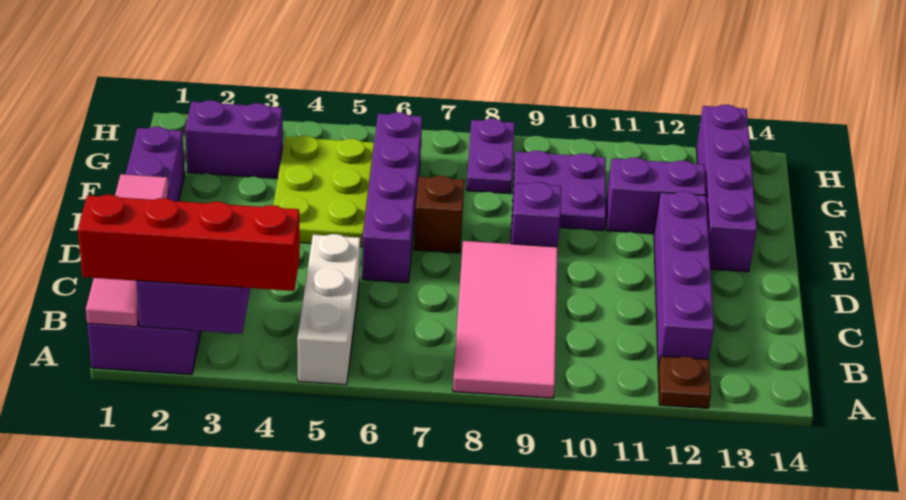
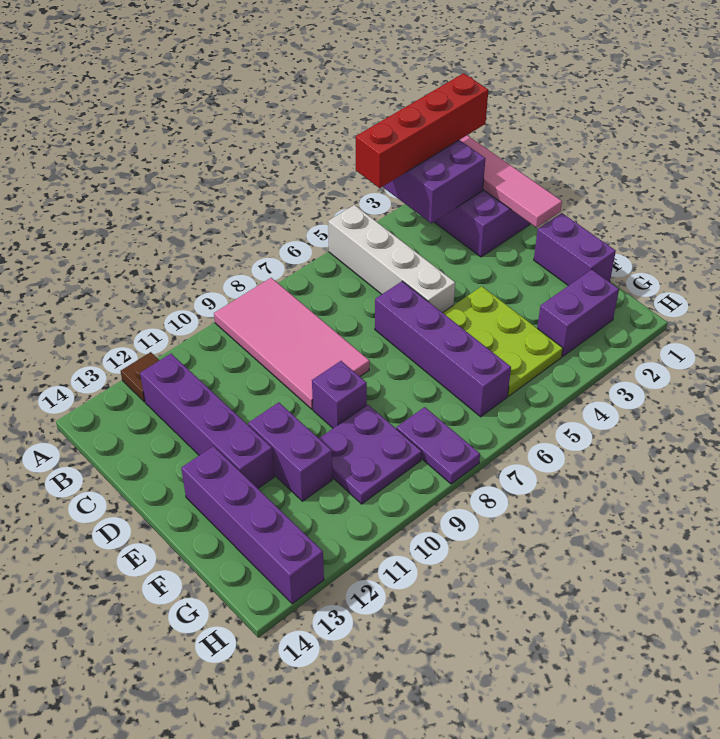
white brick A5:C5 level 1 -> white brick A5:D5 level 1
brown brick E7 level 1 -> none
purple brick F11:F12 level 1 -> purple brick E11:F11 level 1

